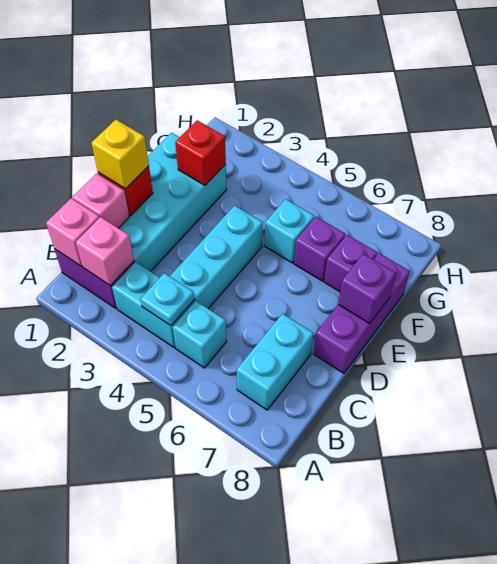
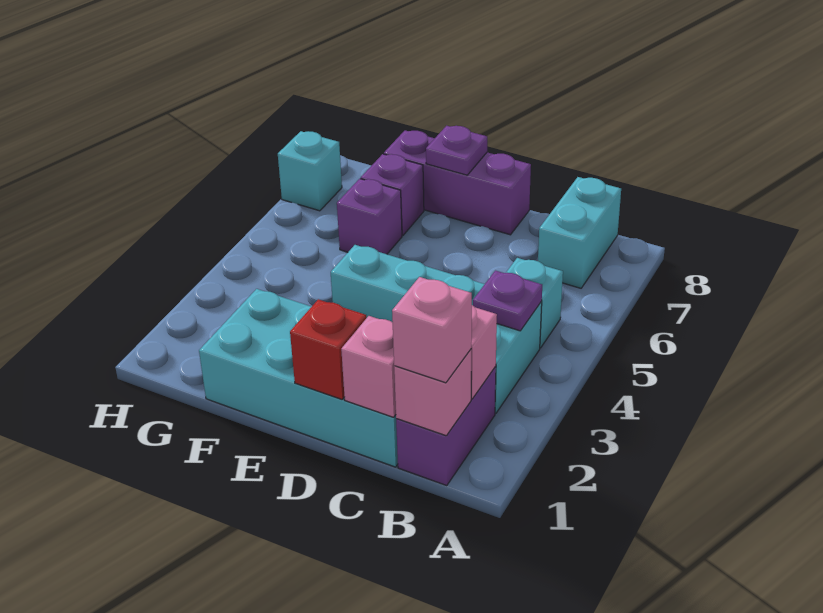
none -> pink brick B1 level 3
cyan plate B4 level 2 -> purple plate B4 level 2
cyan brick B7:C7 level 1 -> cyan brick B7:B8 level 1
yellow brick D1 level 3 -> none
purple brick E8 level 2 -> purple plate E8 level 2
red brick F2 level 2 -> none
cyan brick F5 level 1 -> cyan brick H7 level 1

